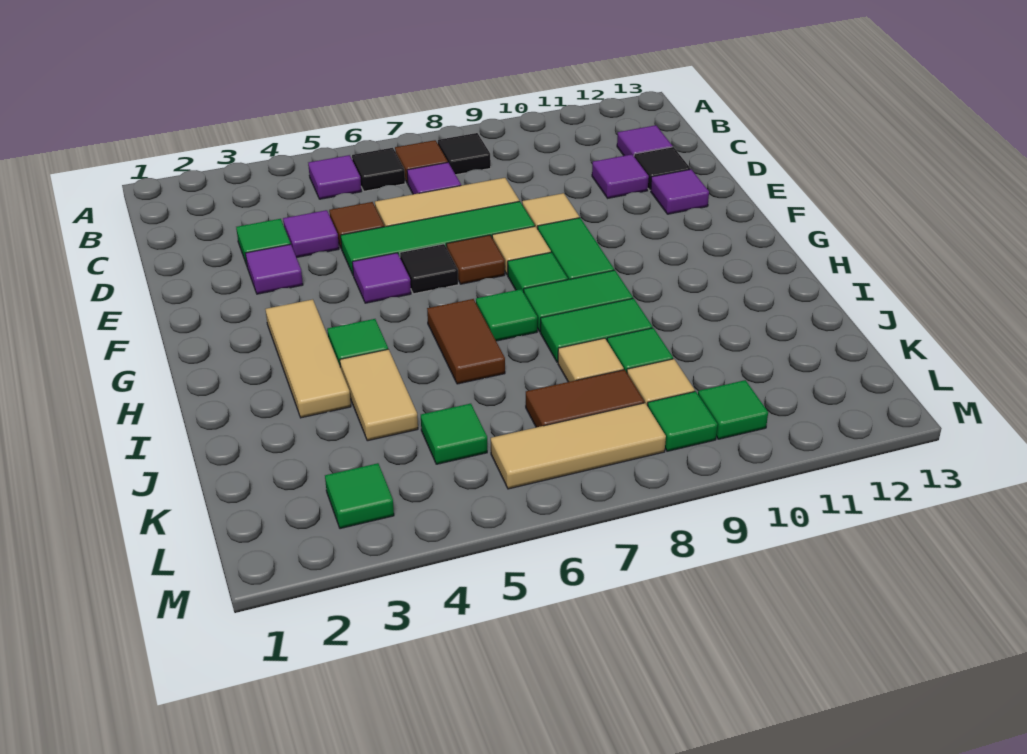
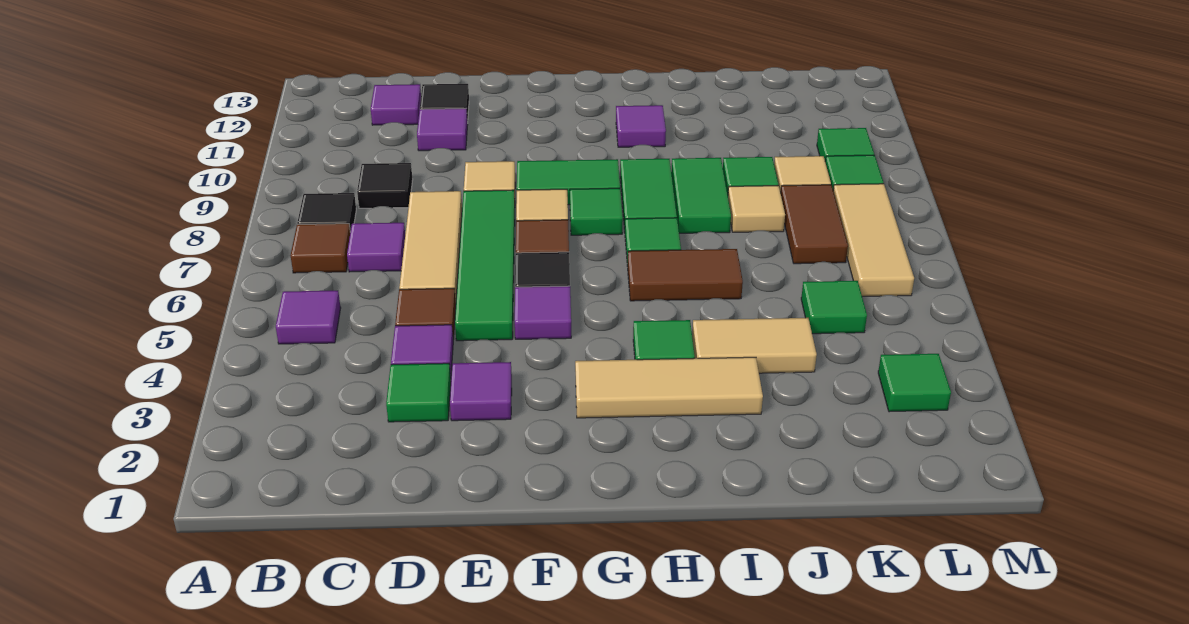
black tile B6 level 1 -> black tile C9 level 1
purple tile E12 level 1 -> purple tile H11 level 1

